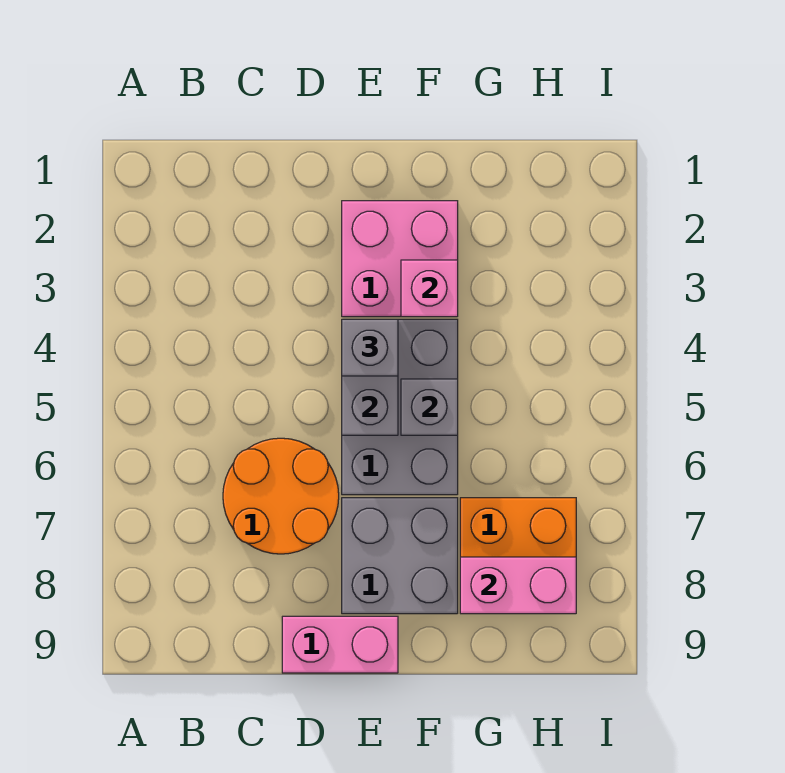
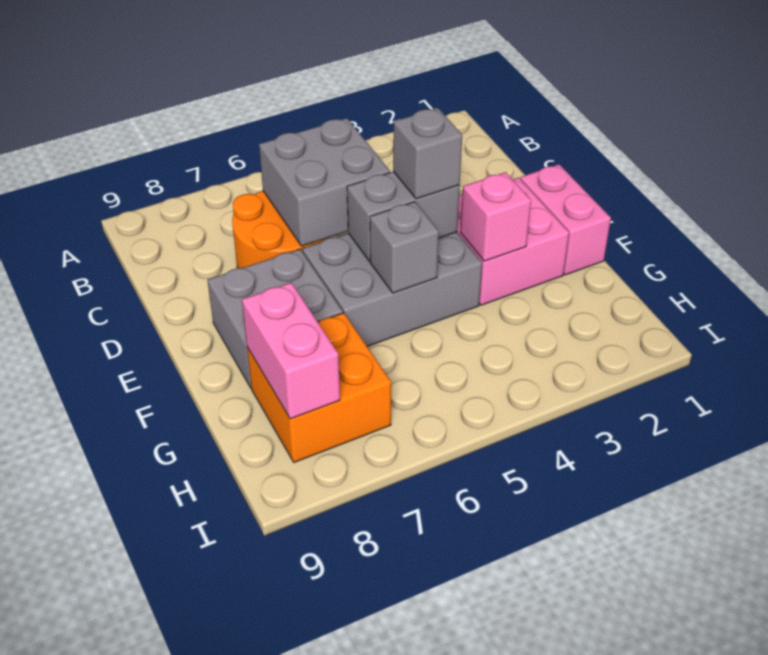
none -> grey brick C5:D6 level 2
pink brick D9:E9 level 1 -> pink brick E1:F1 level 1

